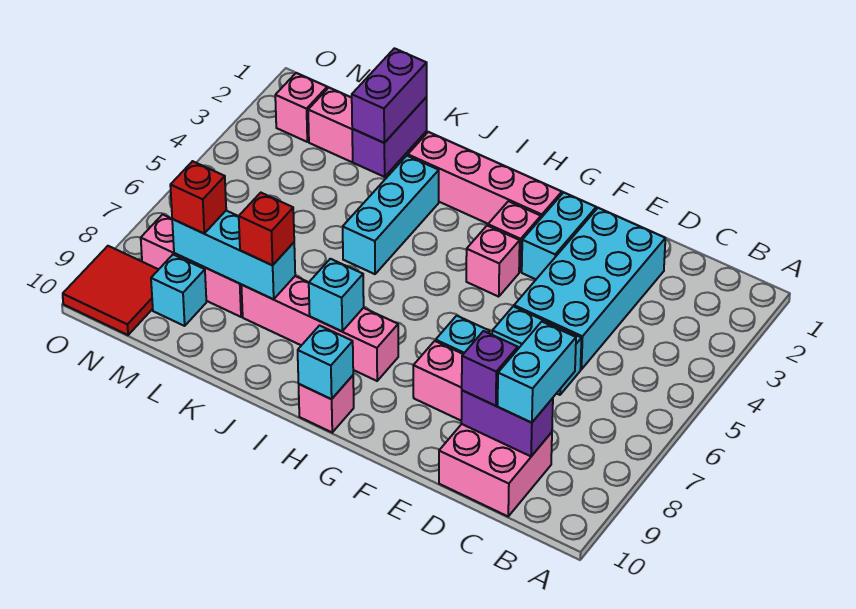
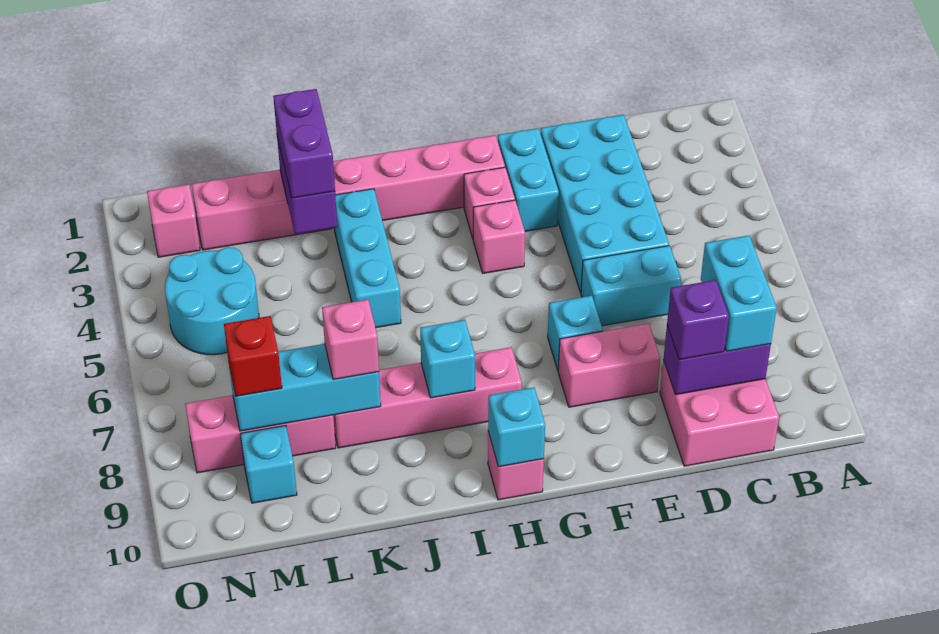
red brick K8 level 3 -> pink brick K8 level 3
none -> cyan round brick M4:N5 level 1
red tile N9:O10 level 1 -> none

